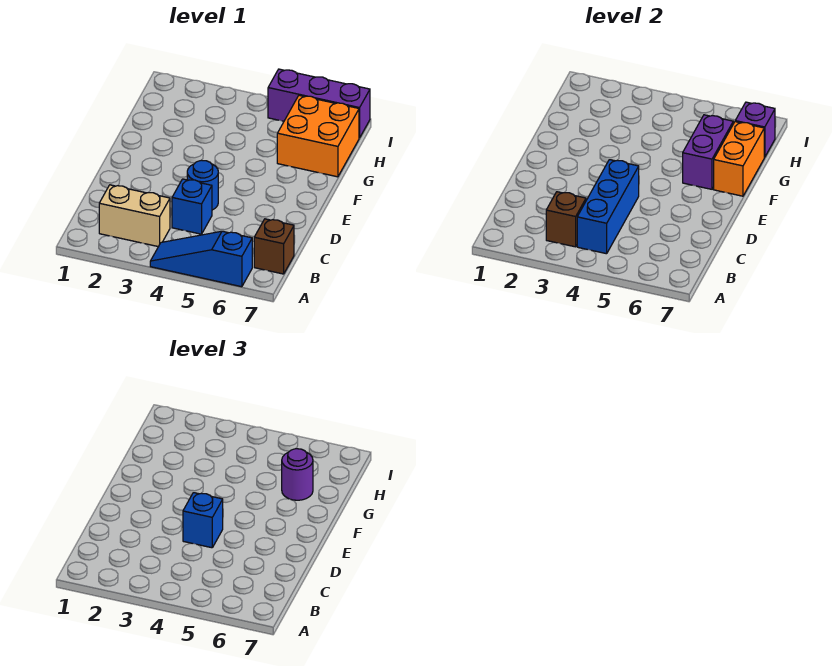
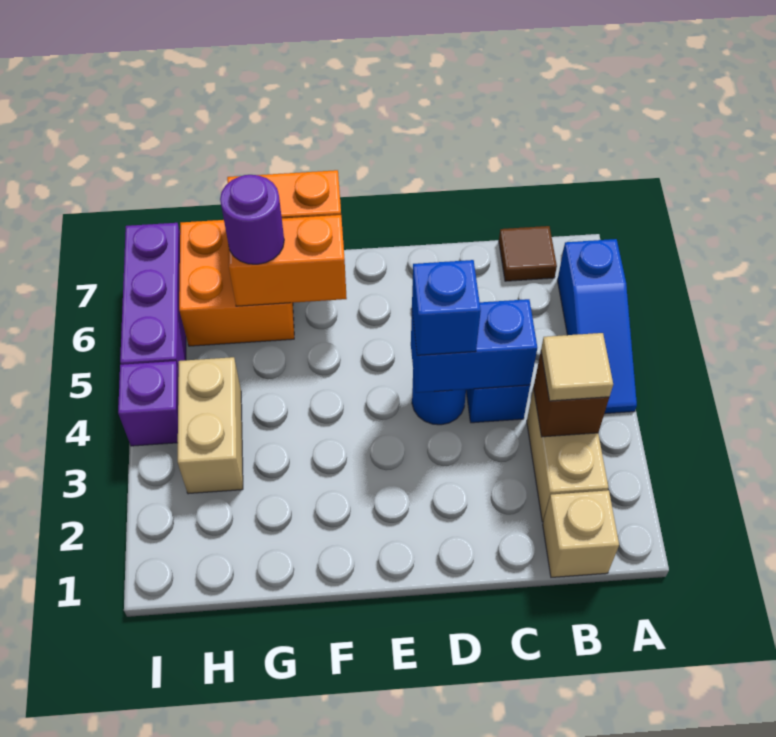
none -> tan brick B1 level 1
none -> tan tile B3 level 3
blue brick B4:D4 level 2 -> blue brick C4:D4 level 2
brown brick B7 level 1 -> brown tile B7 level 1
purple brick F6:G6 level 2 -> orange brick F6:G6 level 2
none -> tan brick H3:H4 level 1
purple brick H7 level 2 -> purple brick I4 level 1

